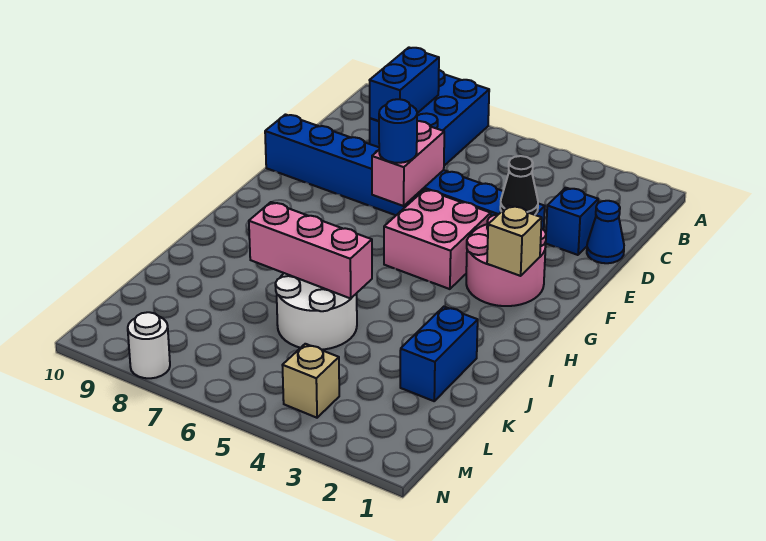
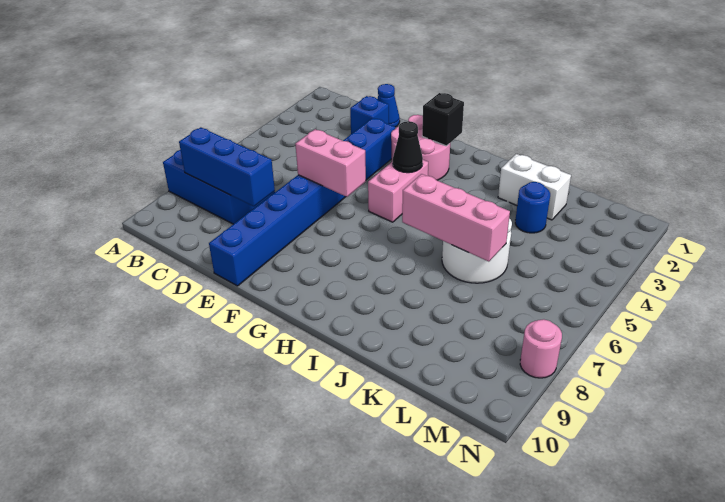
blue brick B8:C8 level 2 -> blue brick B8:D8 level 2
black cone E3 level 2 -> black cone G4 level 2
pink brick F4:G5 level 1 -> pink brick G4:G5 level 1
blue round brick F6 level 3 -> blue round brick K3 level 1
tan brick G2 level 2 -> black brick G2 level 2
blue brick J2:K2 level 1 -> white brick J2:K2 level 1
pink brick J5:J7 level 2 -> pink brick I6:K6 level 2
tan brick M4 level 1 -> none
white round brick N8 level 1 -> pink round brick N8 level 1

